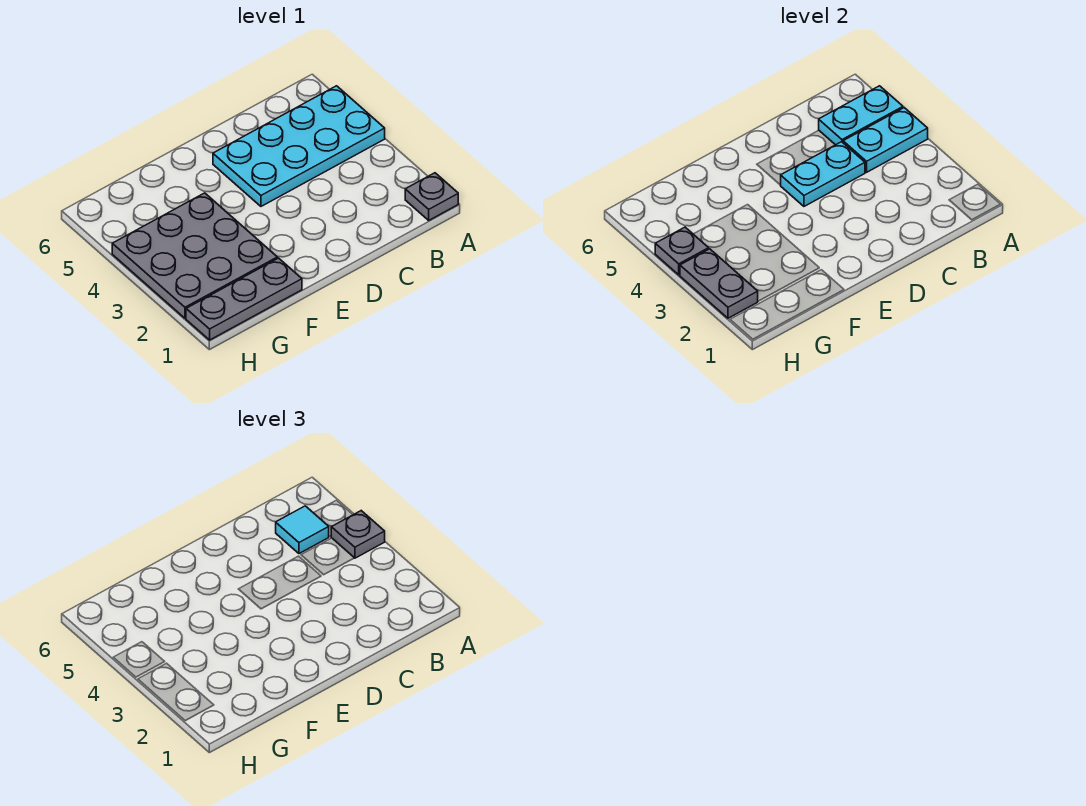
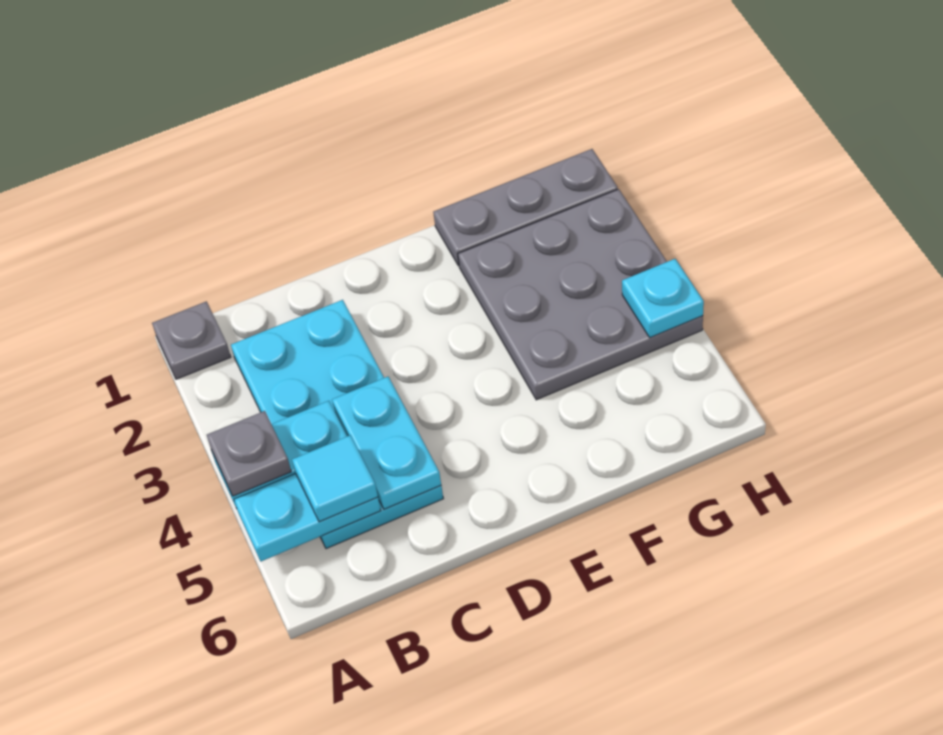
cyan plate A4:D5 level 1 -> cyan plate B2:C5 level 1
cyan plate C4:D4 level 2 -> cyan plate C4:C5 level 2
grey plate H2:H3 level 2 -> none
grey plate H4 level 2 -> cyan plate H4 level 2

